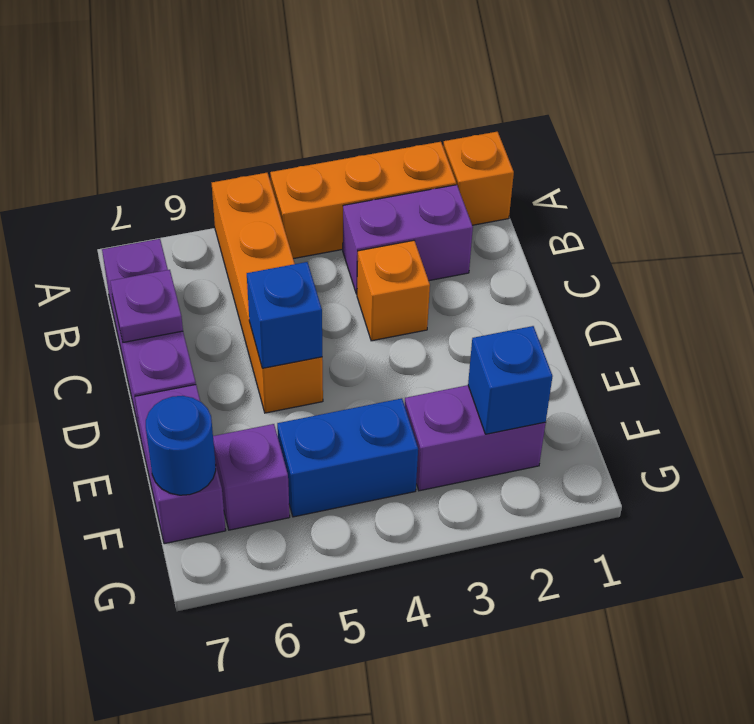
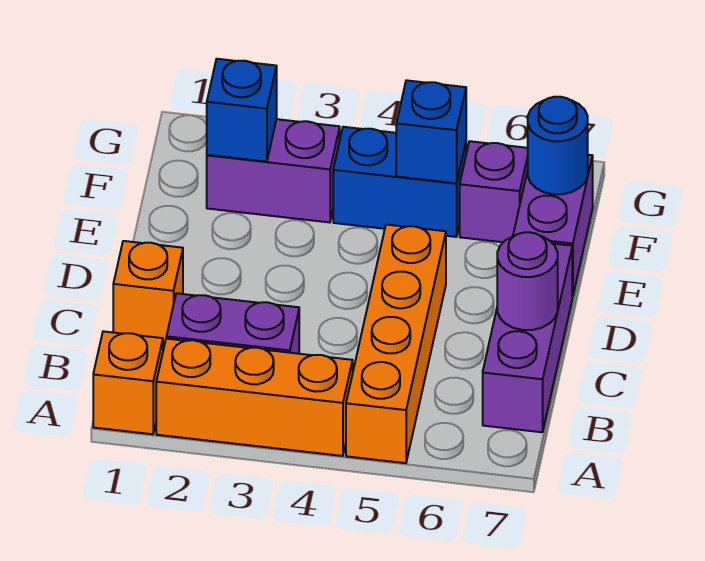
orange brick C3 level 1 -> orange brick C1 level 1
purple plate C7 level 2 -> purple round brick C7 level 2
blue brick D5 level 2 -> blue brick F5 level 2

